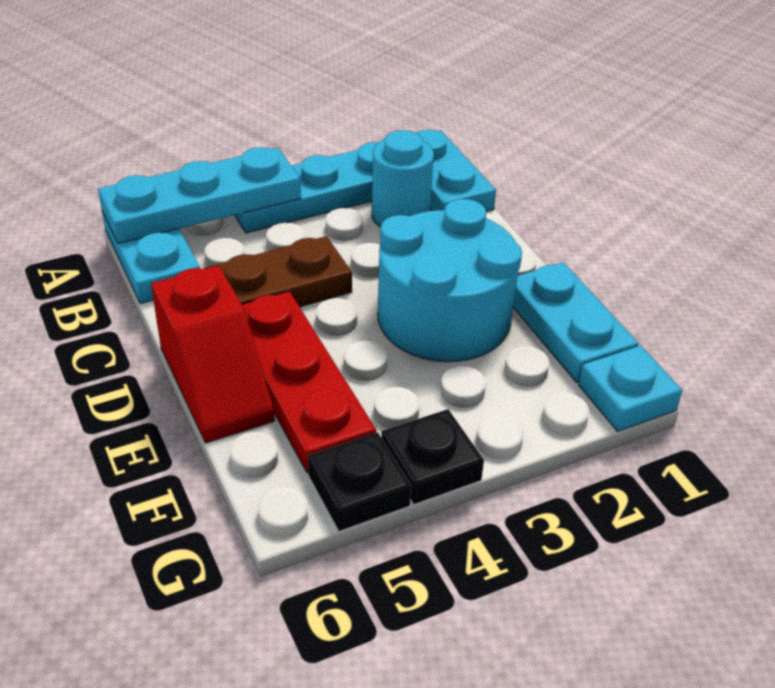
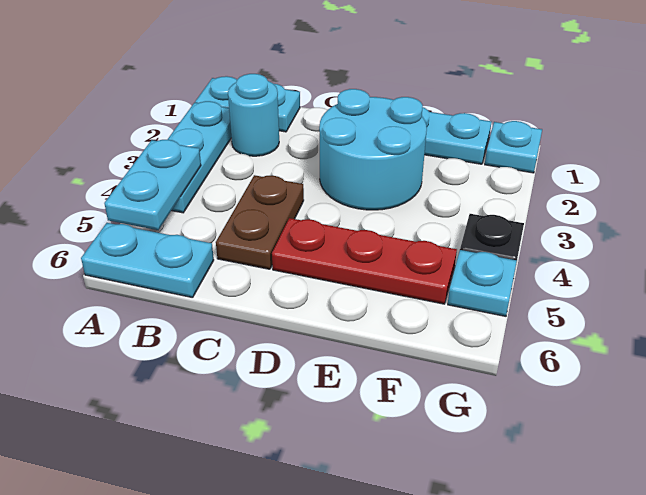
cyan plate A4:A6 level 2 -> cyan plate A4:A5 level 2
red slope D6:E6 level 1 top D -> none
black plate G5 level 1 -> cyan plate G5 level 1

